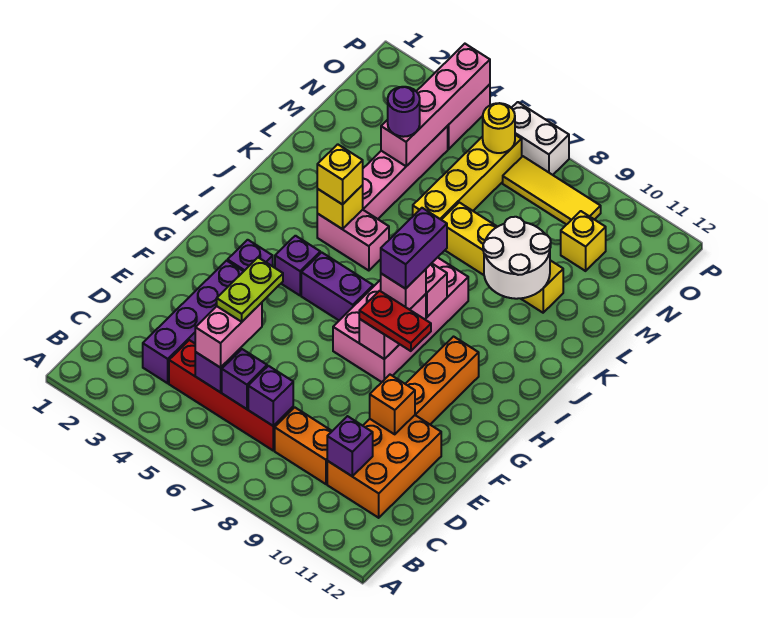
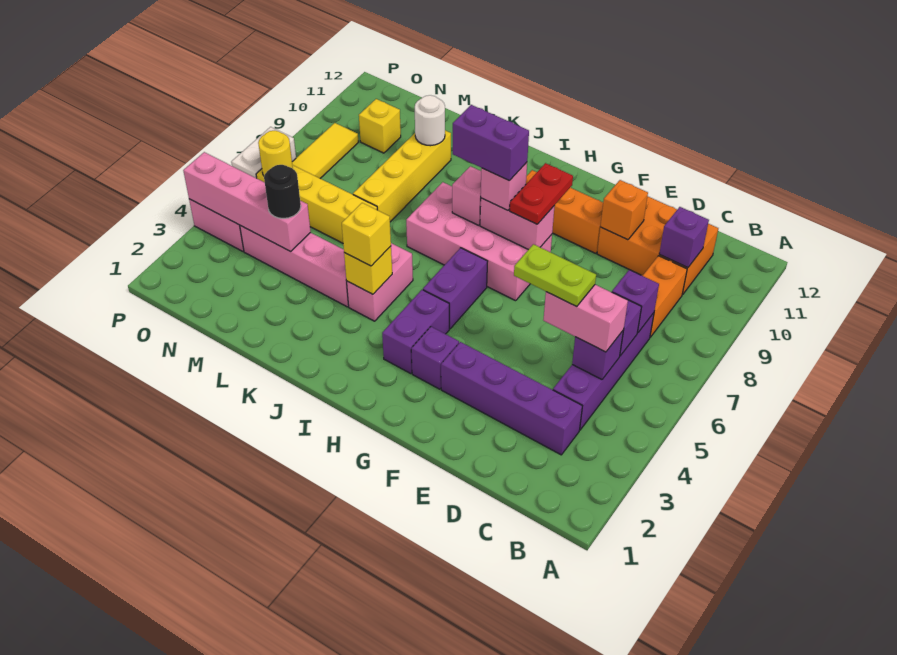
red brick C4:C7 level 1 -> purple brick C4:C7 level 1
purple brick H4 level 1 -> purple brick H3:H4 level 1
white round brick K9:L10 level 2 -> white round brick L10 level 2
purple round brick M4 level 3 -> black round brick M4 level 3

